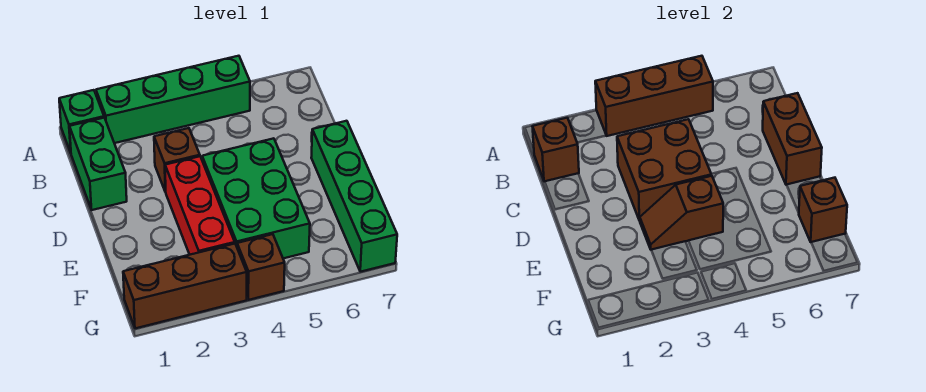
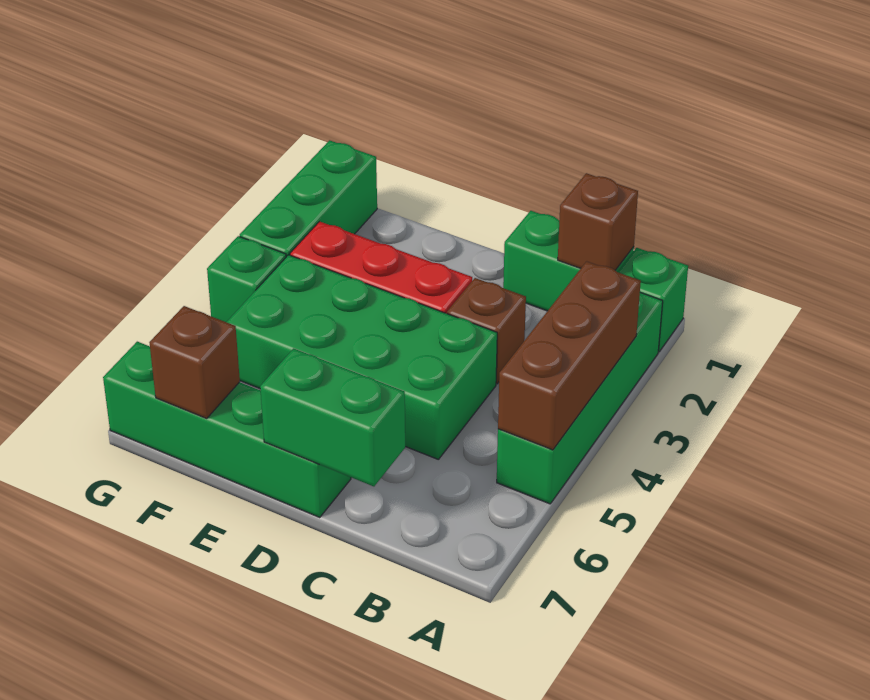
brown brick C3:D4 level 2 -> none
brown brick C7:D7 level 2 -> green brick C7:D7 level 2
green brick D4:F5 level 1 -> green brick C4:F5 level 1
brown slope E3:E4 level 2 top 4 -> none
brown brick G1:G3 level 1 -> green brick G1:G3 level 1
brown brick G4 level 1 -> green brick G4 level 1

